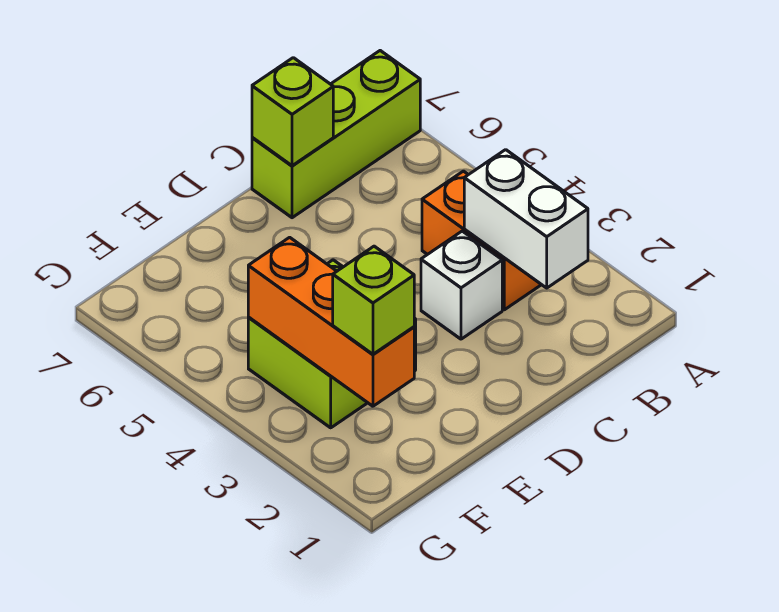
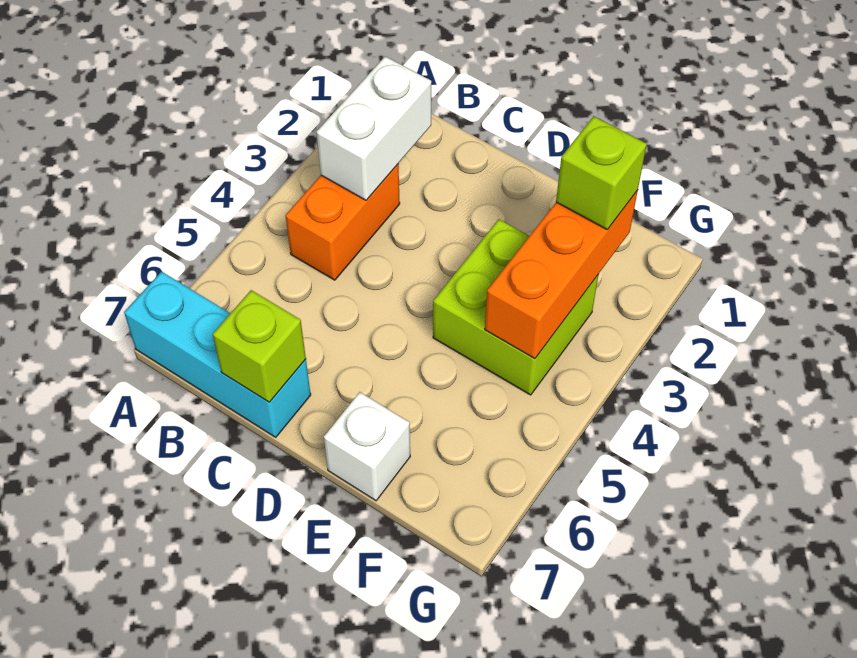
lime brick A7:C7 level 1 -> cyan brick A7:C7 level 1
white brick C3 level 1 -> white brick E7 level 1

